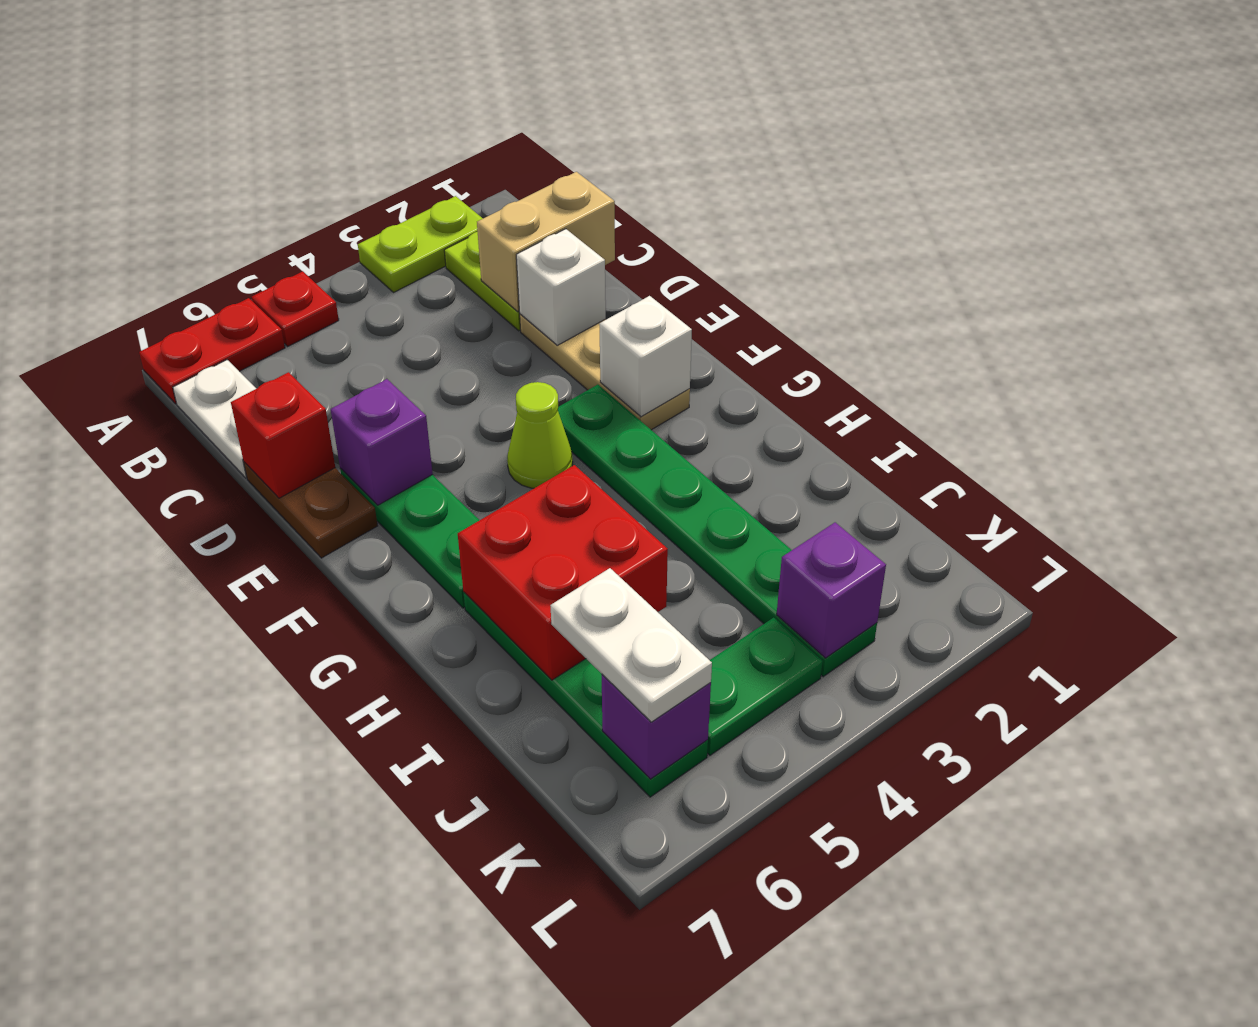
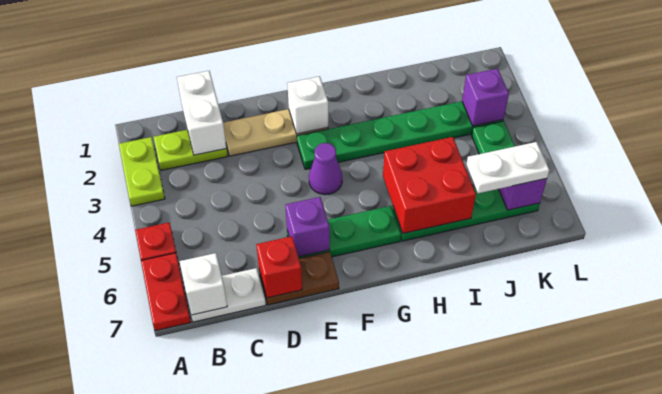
tan brick C1:C2 level 2 -> white brick C1:C2 level 2
white brick D2 level 2 -> white brick B7 level 2
lime cone F4 level 1 -> purple cone F4 level 1

